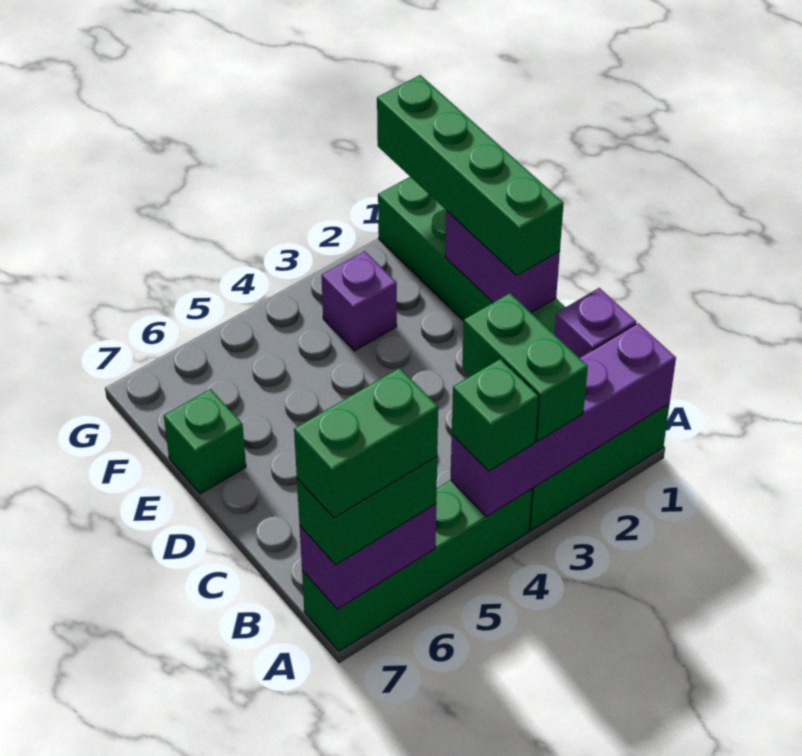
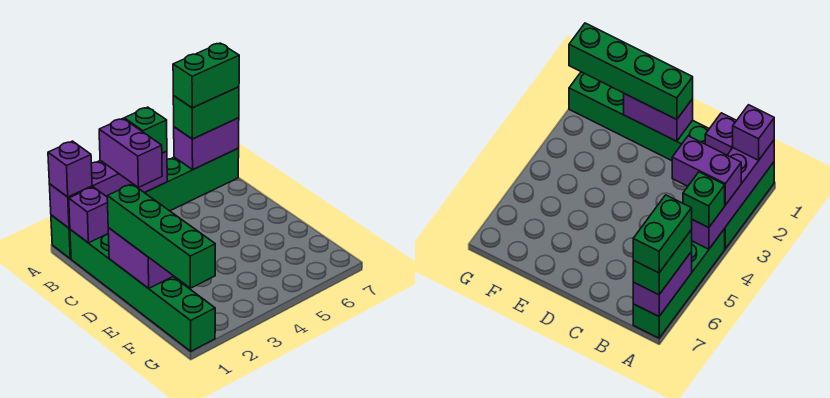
green brick A3:B3 level 3 -> purple brick A3:B3 level 3
green brick E7 level 1 -> none
purple brick F3 level 1 -> purple brick A1 level 3

